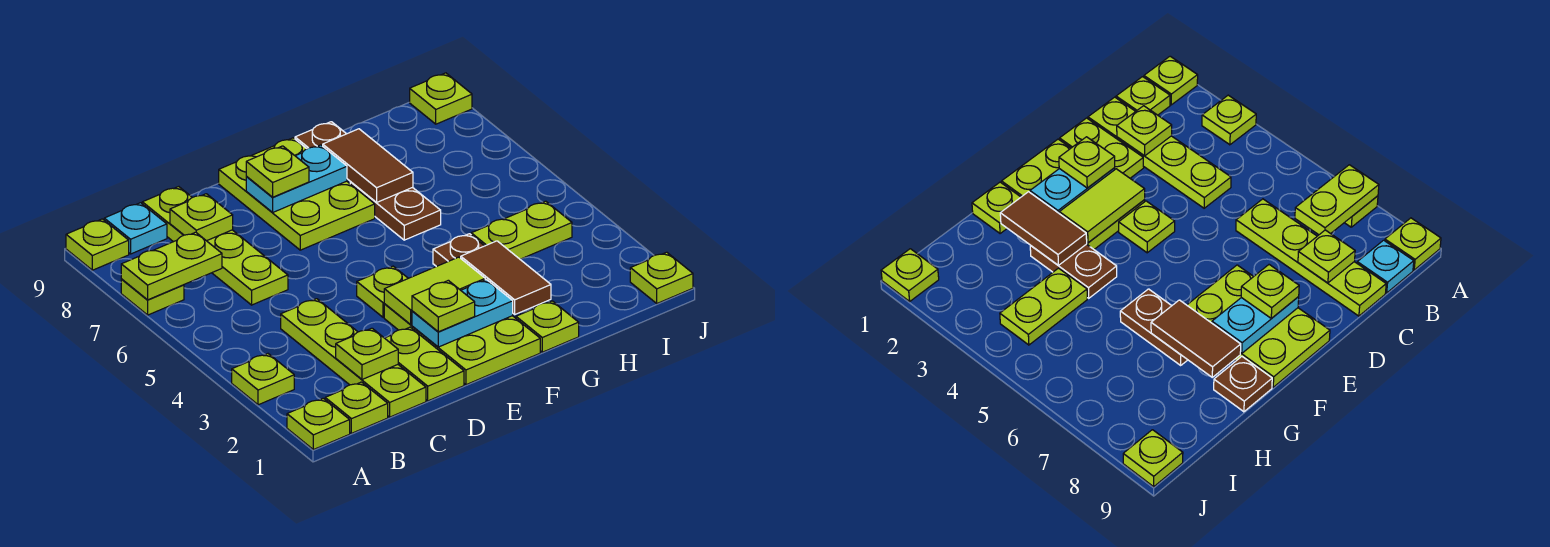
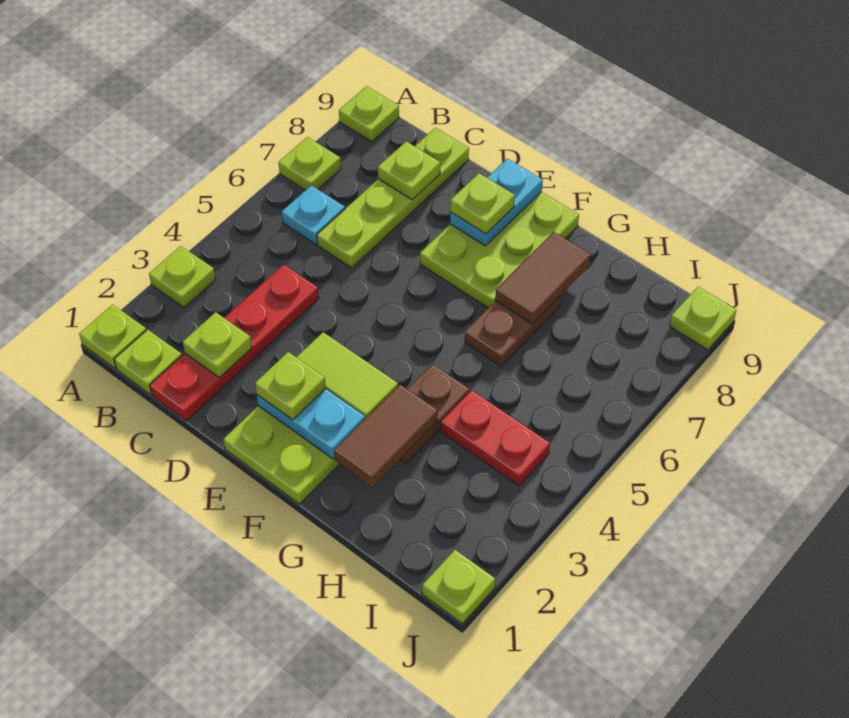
lime plate A7:B7 level 2 -> none
cyan plate B9 level 1 -> cyan plate B6 level 1
lime plate C1:C4 level 1 -> red plate C1:C4 level 1
lime plate D1:D2 level 1 -> none
lime plate E4 level 1 -> none
cyan plate E8:F8 level 2 -> cyan plate E8:E9 level 2
lime plate G1 level 1 -> none
brown plate G9 level 1 -> none
lime plate H4:I4 level 1 -> red plate H4:I4 level 1

